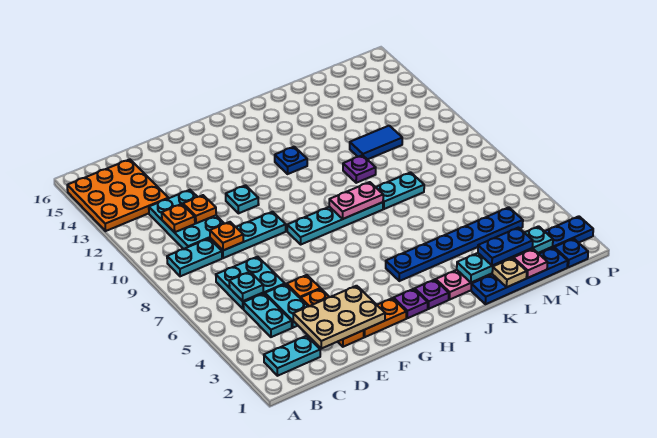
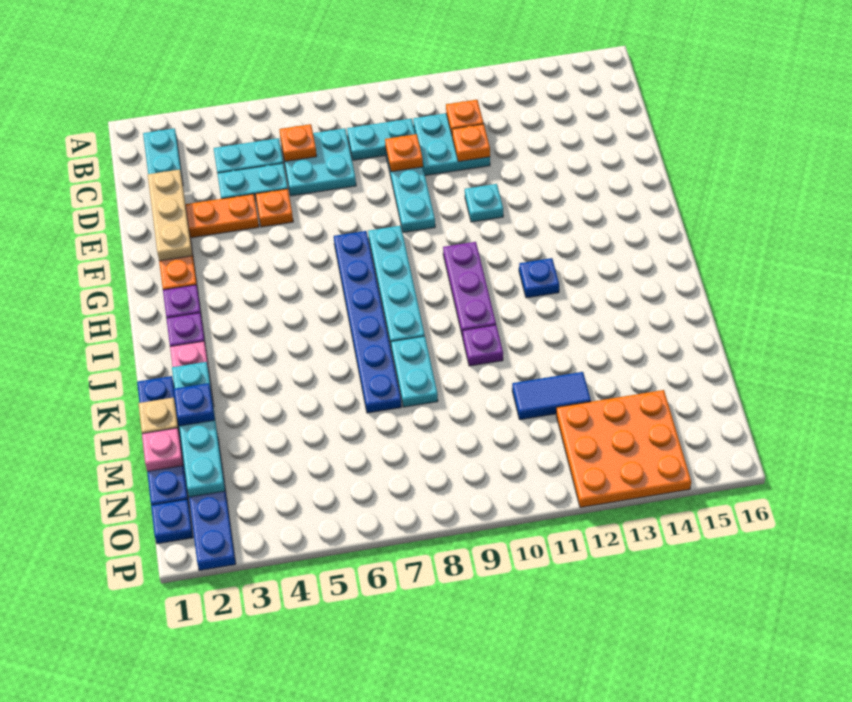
orange plate A13:C15 level 1 -> orange plate N12:P14 level 1
cyan plate B9:C9 level 1 -> cyan plate C8:C9 level 1
cyan plate C6 level 2 -> orange plate C6 level 2
cyan plate C10:D12 level 1 -> cyan plate C10:D11 level 1
tan plate D2:F3 level 2 -> tan plate D2:F2 level 2
none -> purple plate H10:J10 level 1
blue plate I4:N4 level 1 -> blue plate G7:L7 level 1
pink plate I8:J8 level 2 -> none
blue plate L2:M2 level 3 -> blue plate L2 level 3
blue tile L11:M11 level 1 -> blue tile M11:M12 level 1

